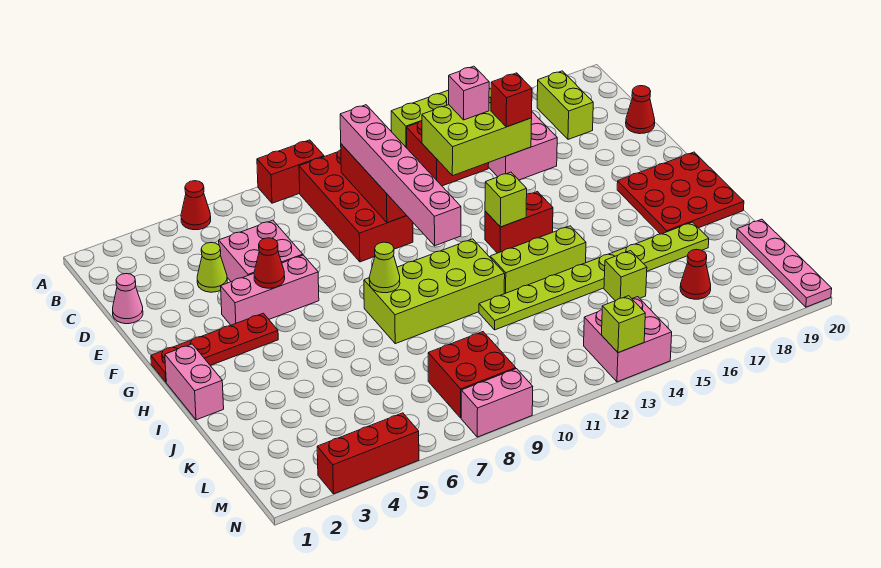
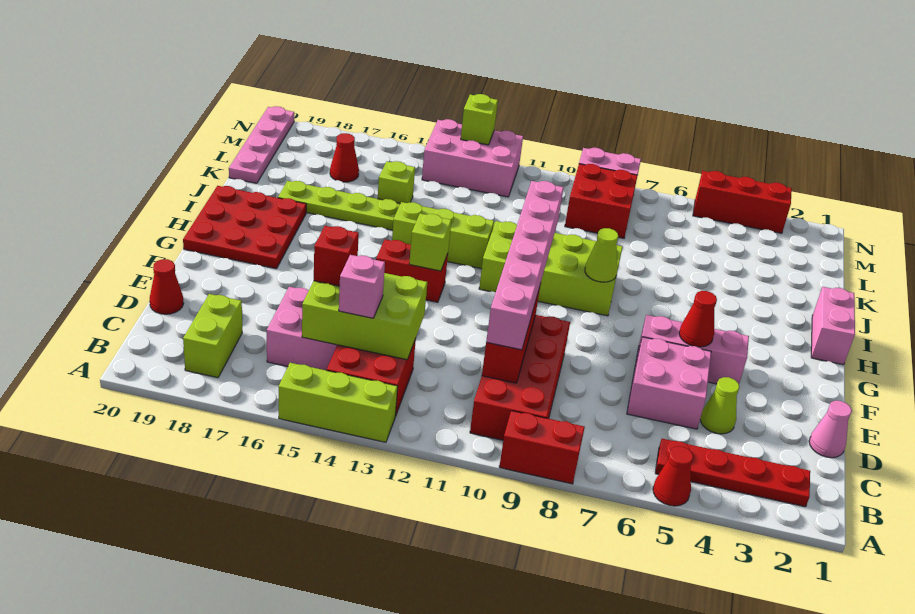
red plate G1:G4 level 1 -> red plate B2:B5 level 1
pink brick M13:N14 level 1 -> pink brick M12:N14 level 1

